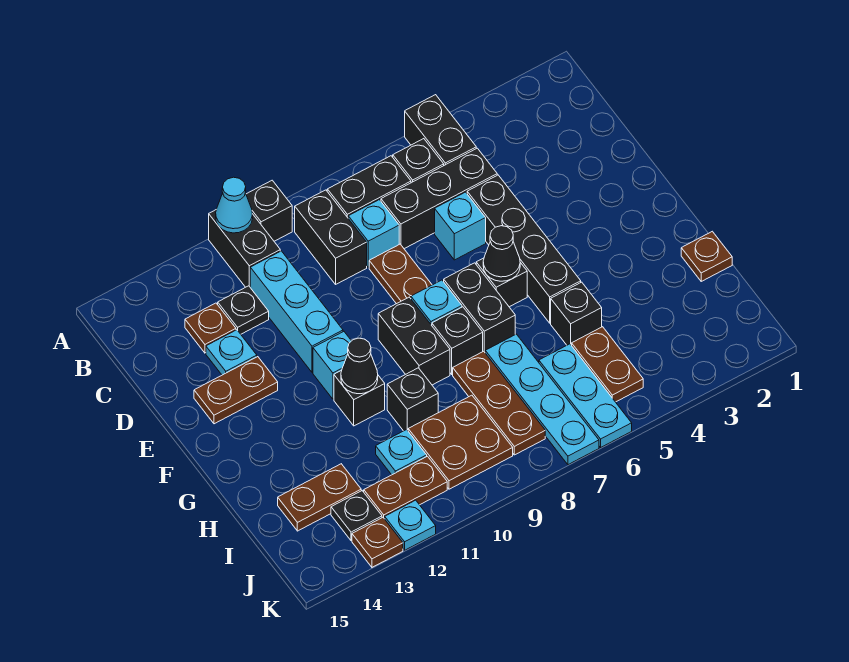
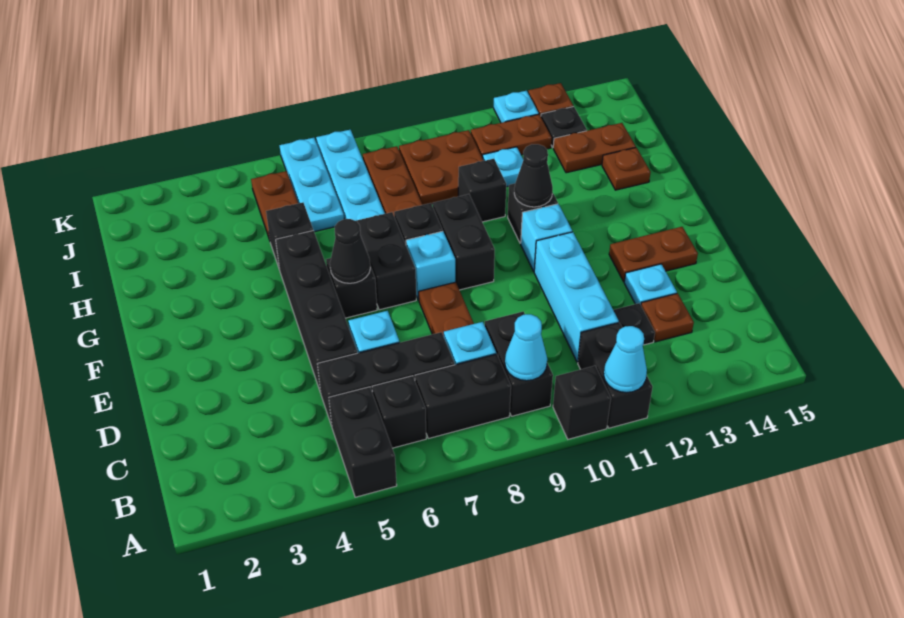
none -> cyan cone B9 level 2
brown plate H1 level 1 -> brown plate H14 level 1

